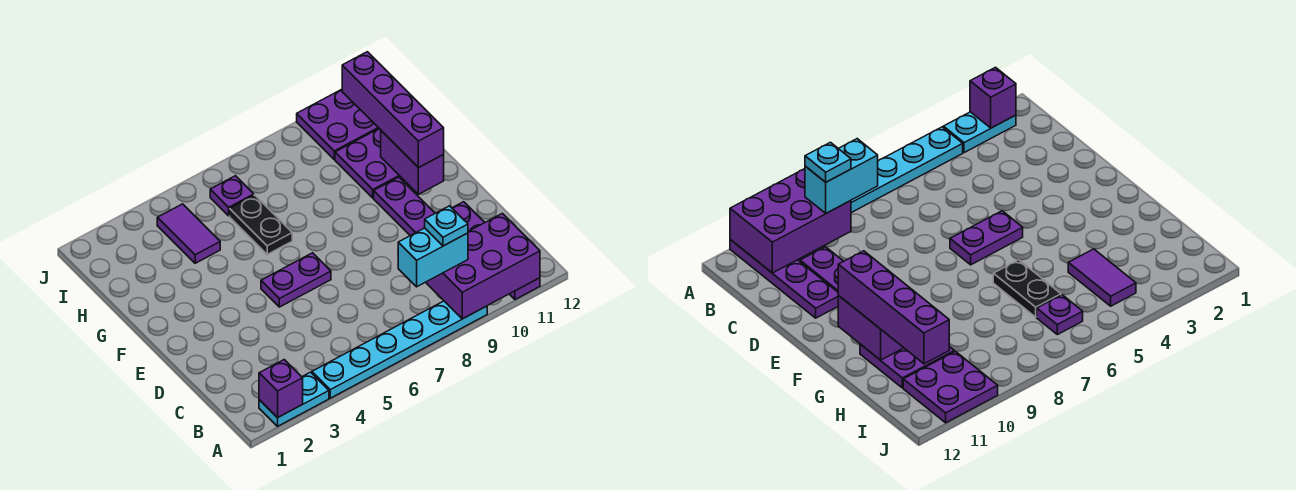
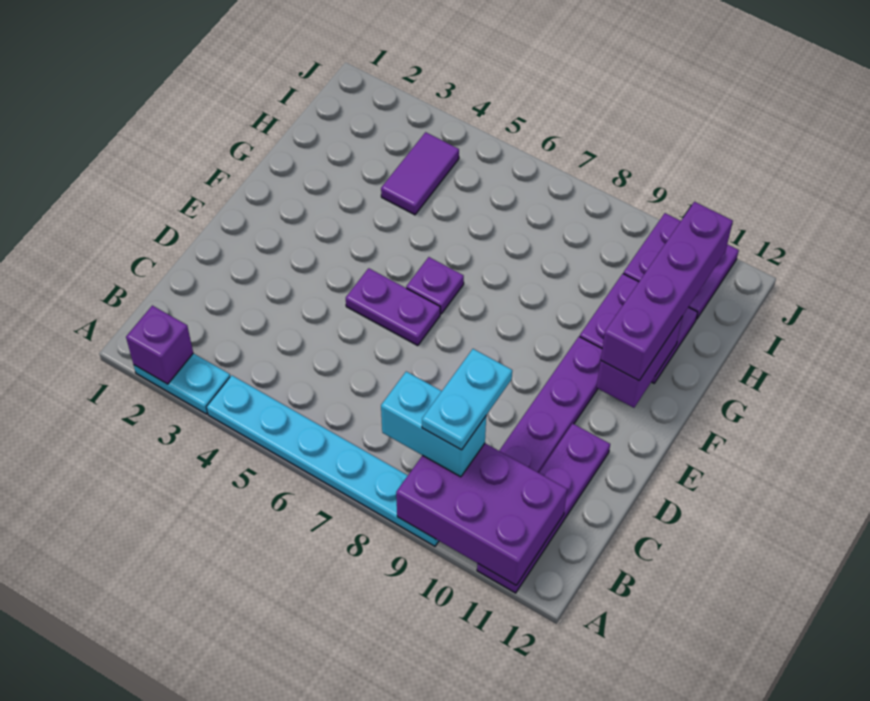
cyan plate B9 level 4 -> cyan plate B9:C9 level 4
black plate G6:H6 level 1 -> none
purple plate I6 level 1 -> purple plate F6 level 1

